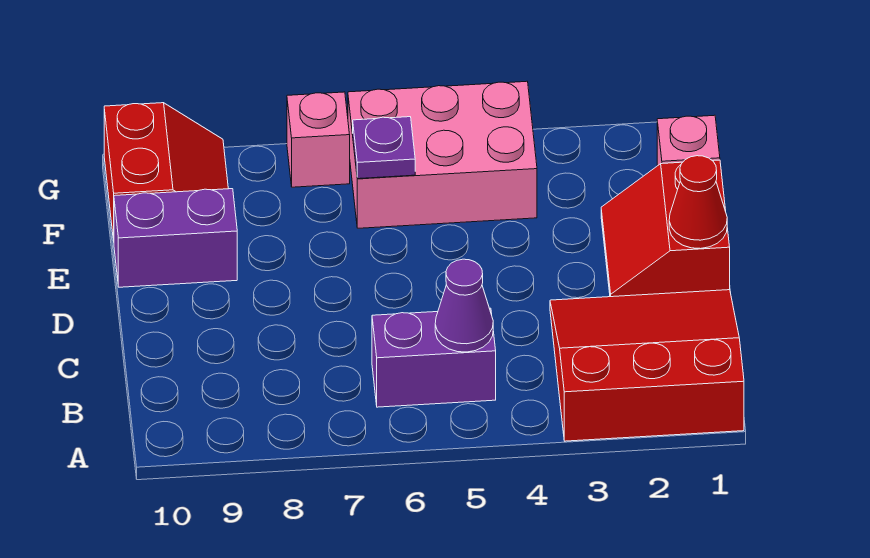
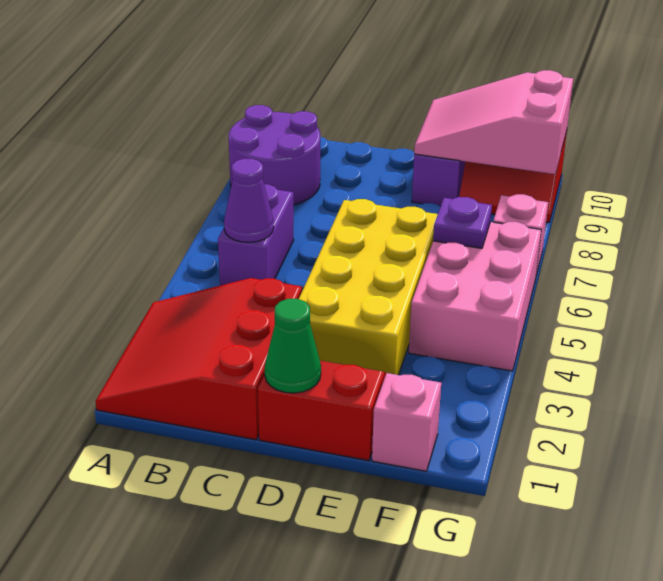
red slope A1:C3 level 1 top A -> red slope A1:C3 level 1 top C
none -> purple round brick A8:B9 level 1
red cone D1 level 2 -> green cone D1 level 2
none -> yellow brick D3:E6 level 1
none -> pink slope E9:G10 level 2 top G

